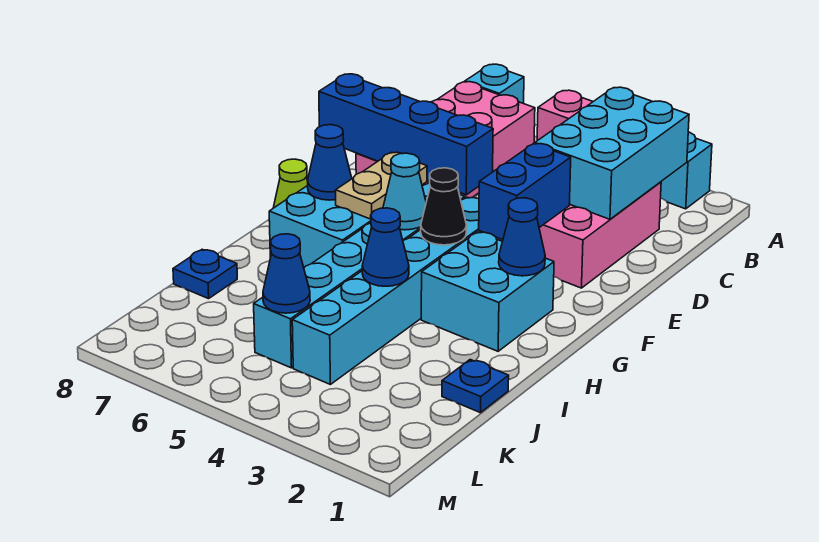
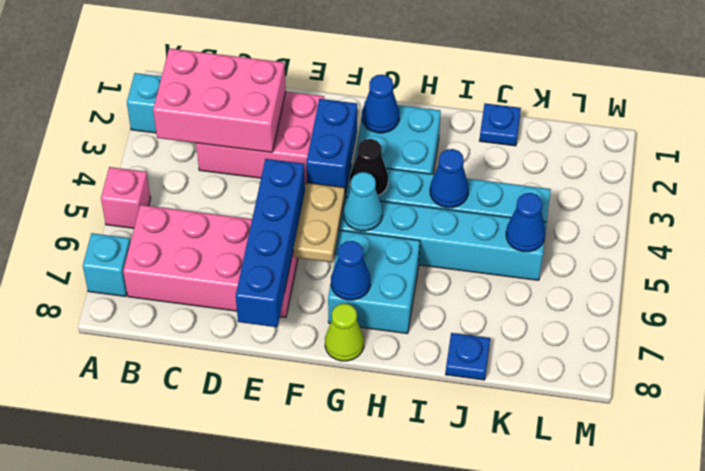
cyan brick B2:D3 level 2 -> pink brick B2:D3 level 2
blue brick E3:F3 level 2 -> blue brick F3:F4 level 2
tan plate F6:G6 level 2 -> tan plate F5:F6 level 2

